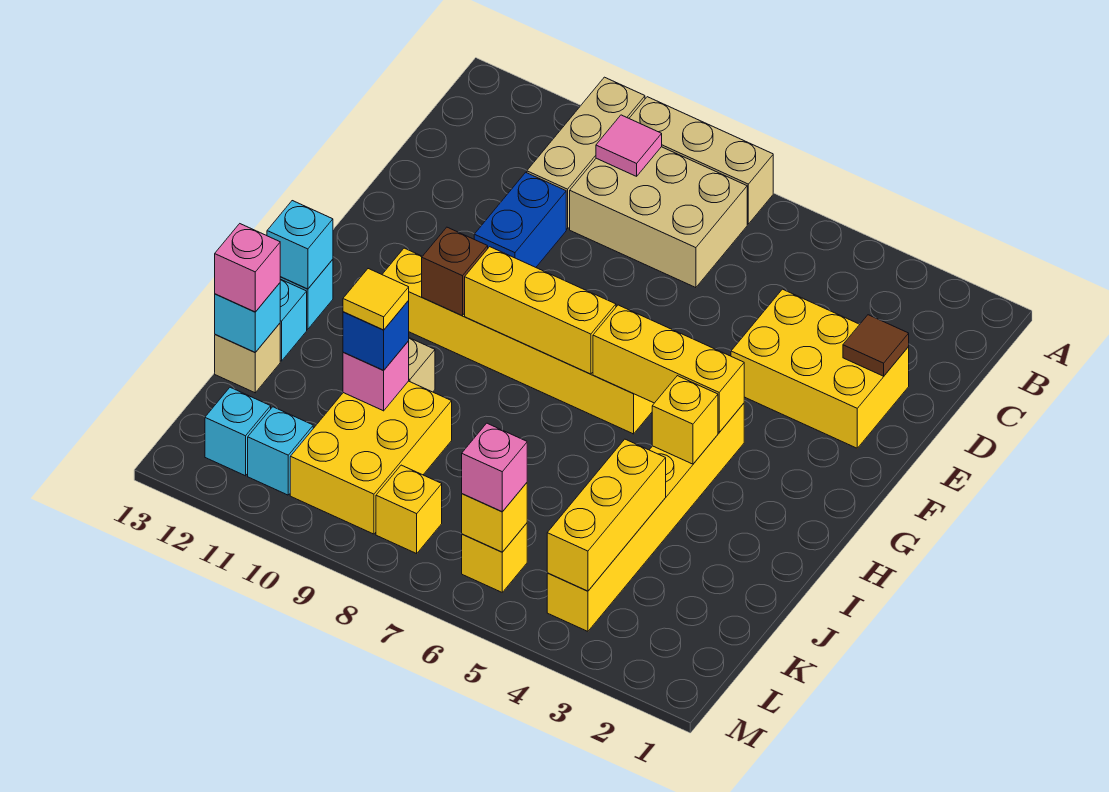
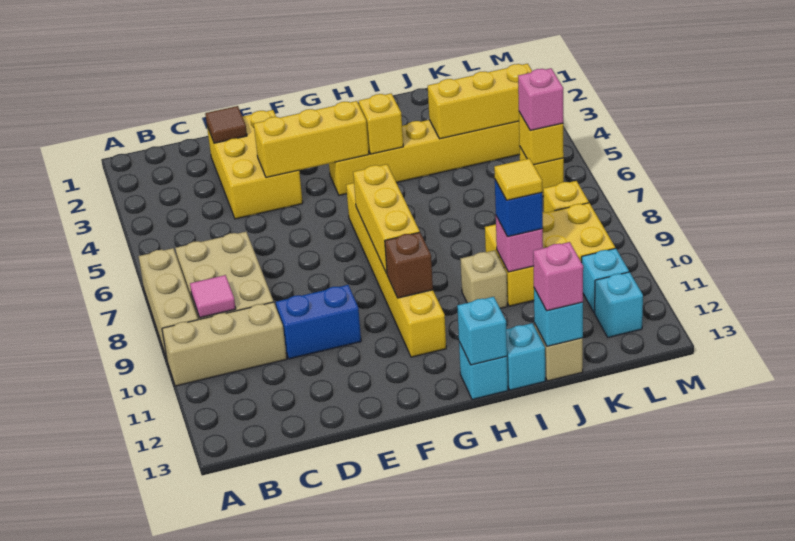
yellow brick G4:G6 level 2 -> yellow brick E4:G4 level 2

